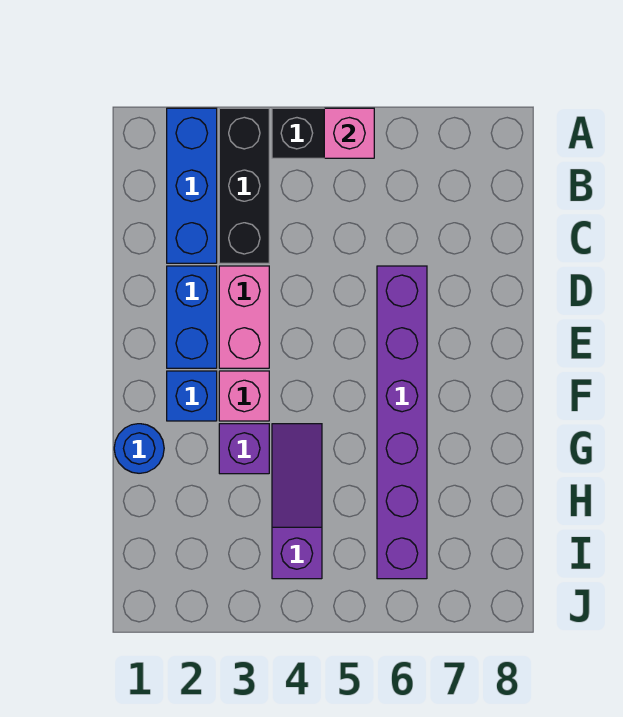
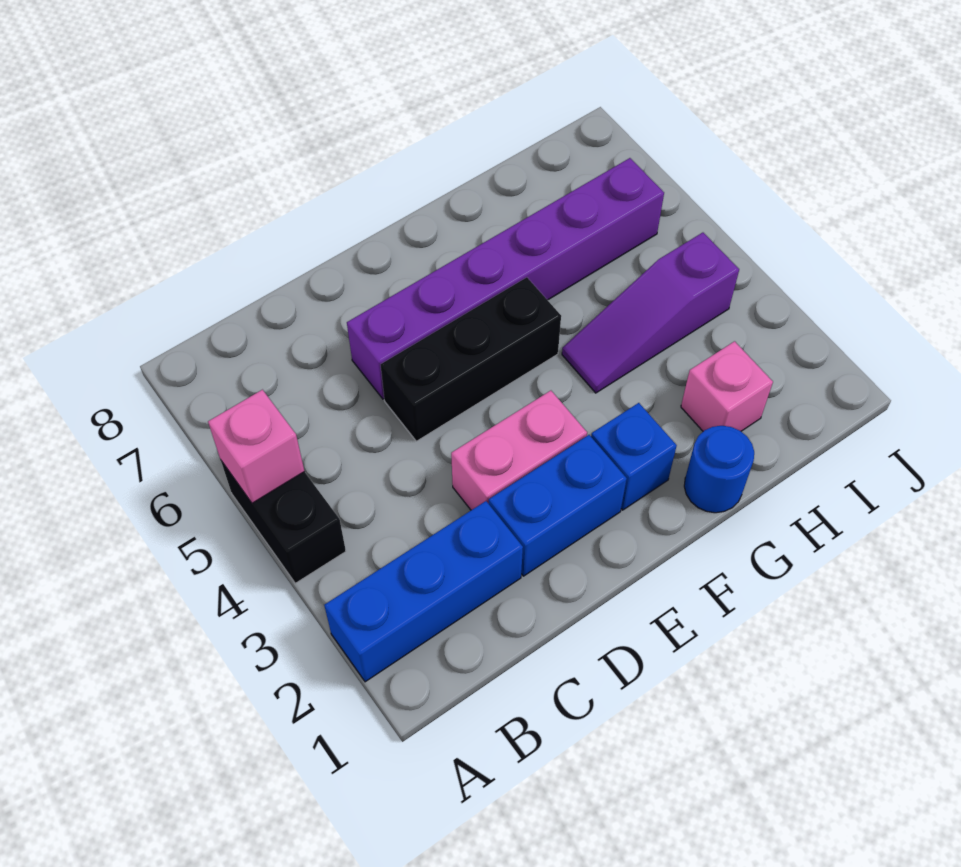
black brick A3:C3 level 1 -> black brick D5:F5 level 1
pink brick F3 level 1 -> pink brick H2 level 1
purple brick G3 level 1 -> none

